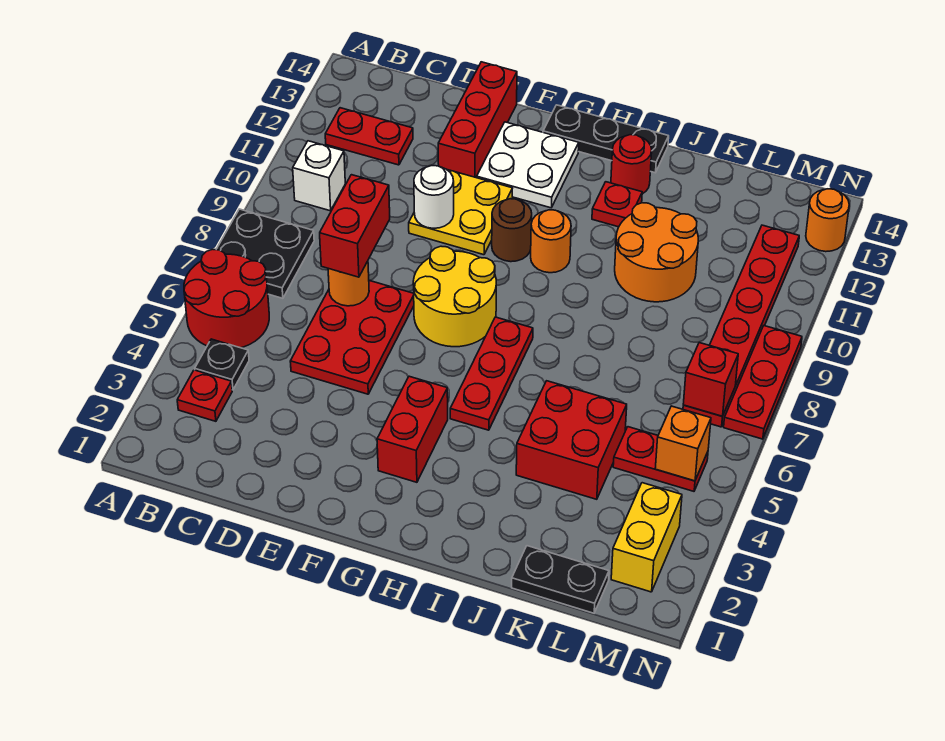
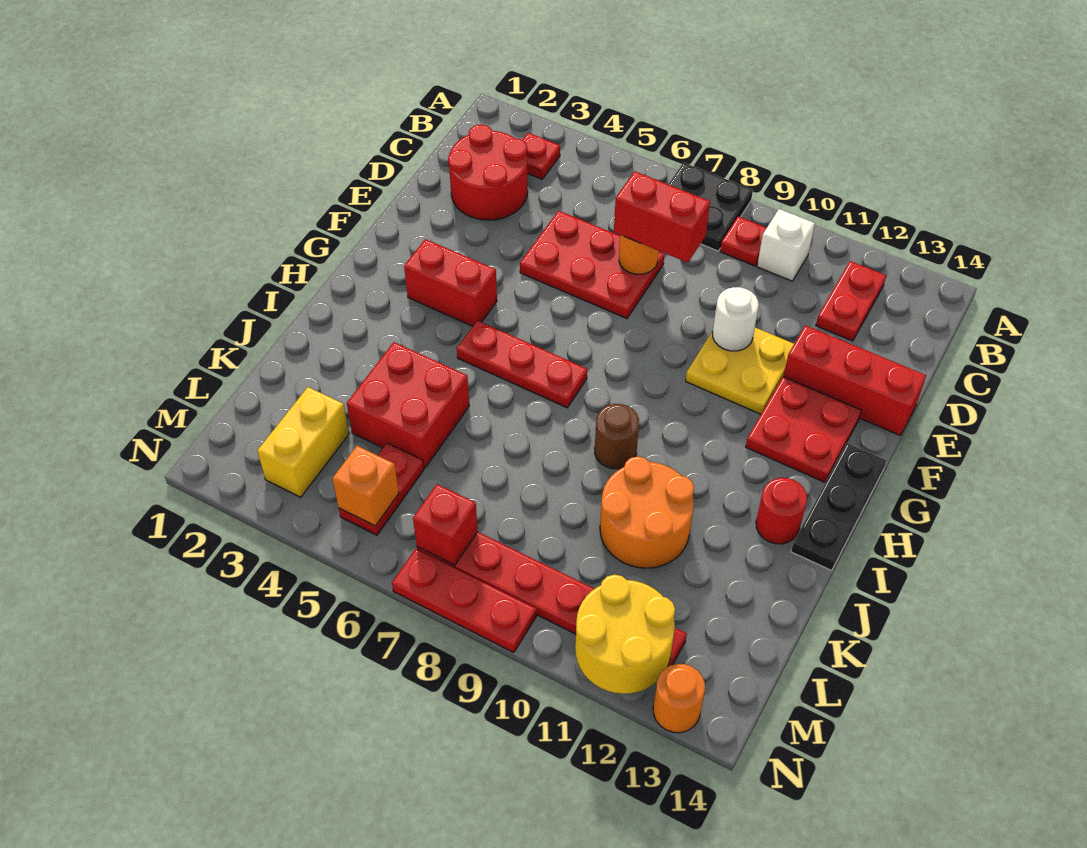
red round brick A5:B6 level 1 -> red round brick C2:D3 level 1
black plate B4 level 1 -> none
yellow round brick F7:G8 level 1 -> yellow round brick M11:N12 level 2
white plate F12:G13 level 1 -> red plate F12:G13 level 1
brown round brick G10 level 1 -> brown round brick I9 level 1
orange round brick H10 level 1 -> none
red plate I12 level 1 -> red plate B9 level 1
black plate K1:L1 level 1 -> none
yellow brick M2:M3 level 1 -> yellow brick L3:M3 level 1

